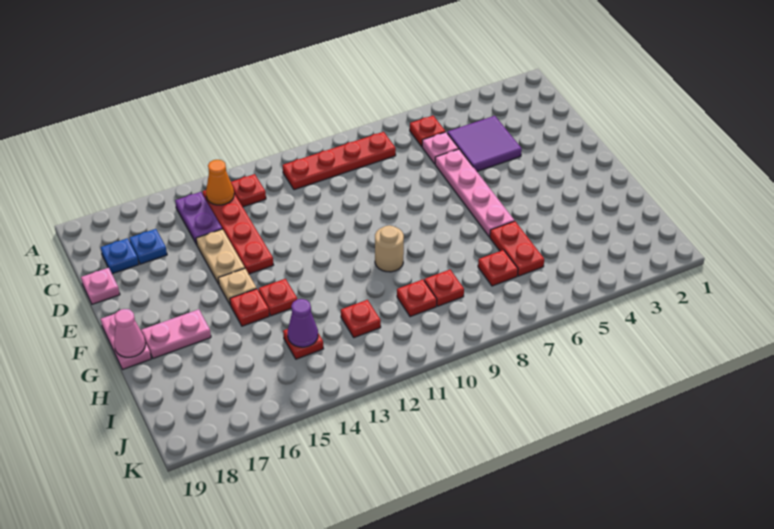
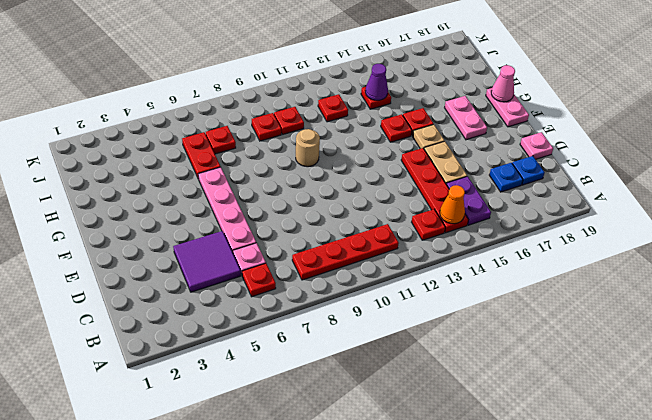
pink plate G17:G18 level 1 -> pink plate F17:G17 level 1

